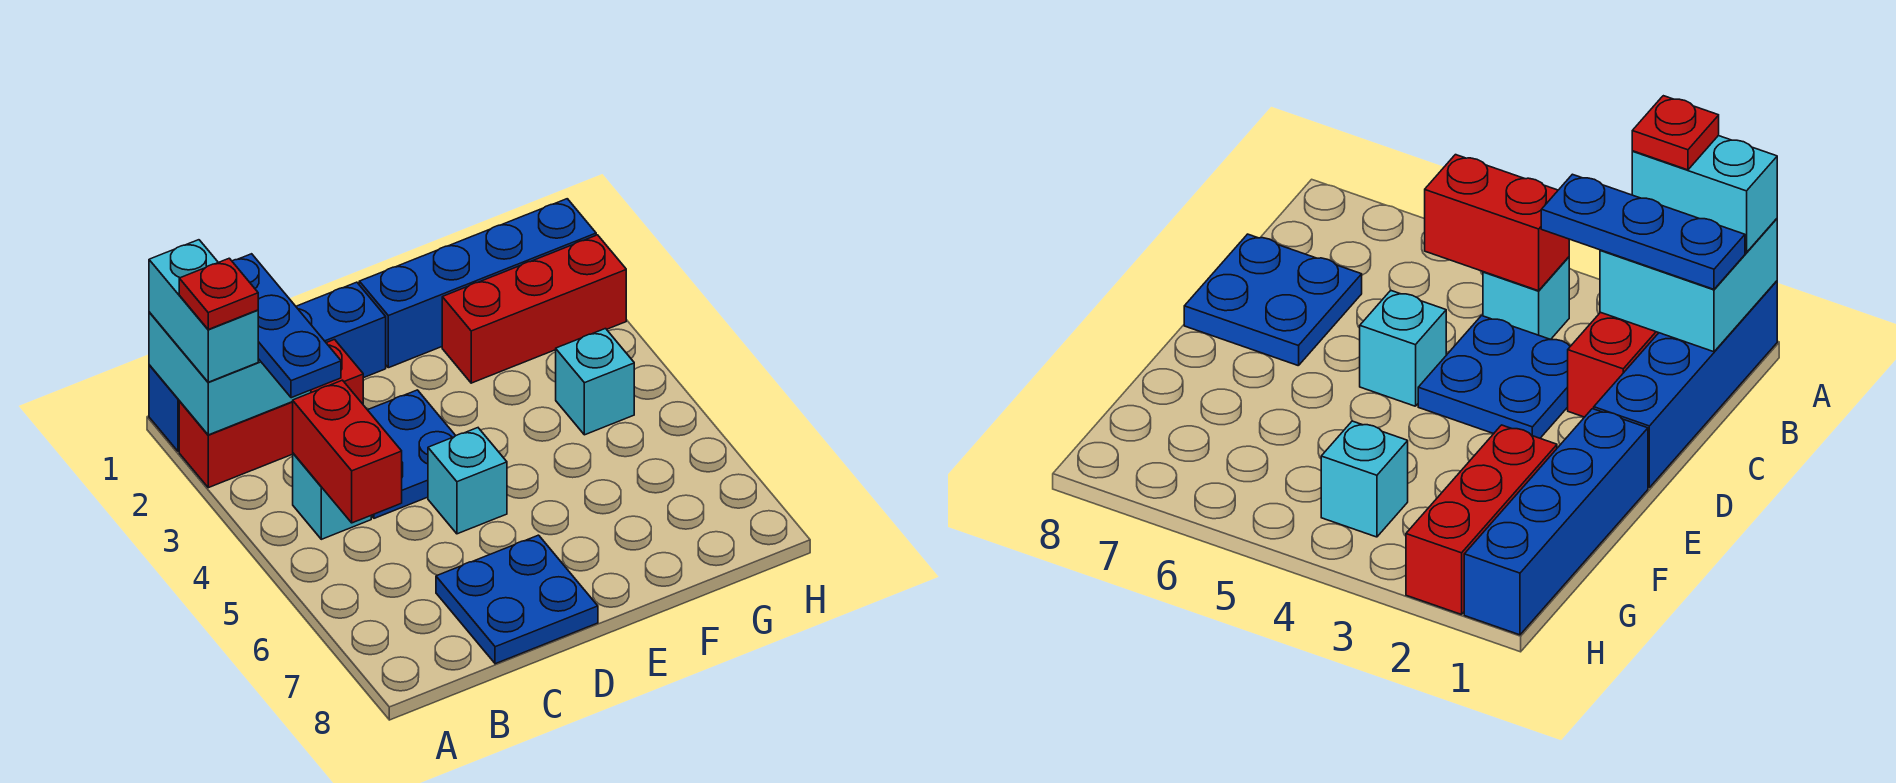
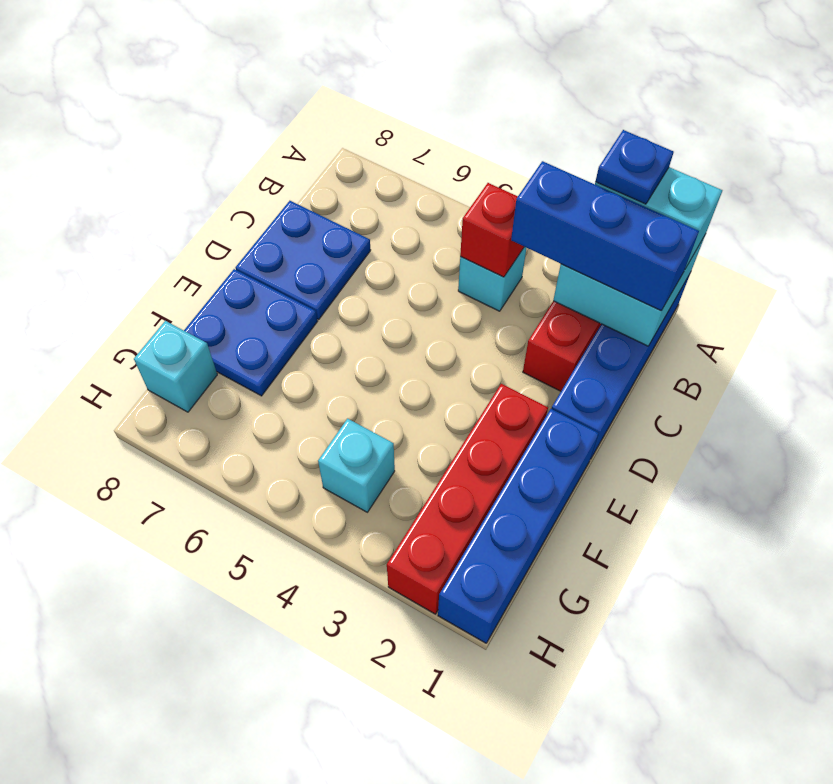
red plate A2 level 4 -> blue plate A2 level 4
blue plate B1:B3 level 3 -> blue brick B1:B3 level 3
red brick B4:B5 level 2 -> red brick B4 level 2
blue plate C3:D4 level 1 -> blue plate E7:F8 level 1
cyan brick D5 level 1 -> cyan brick G8 level 1
red brick F2:H2 level 1 -> red brick E2:H2 level 1

